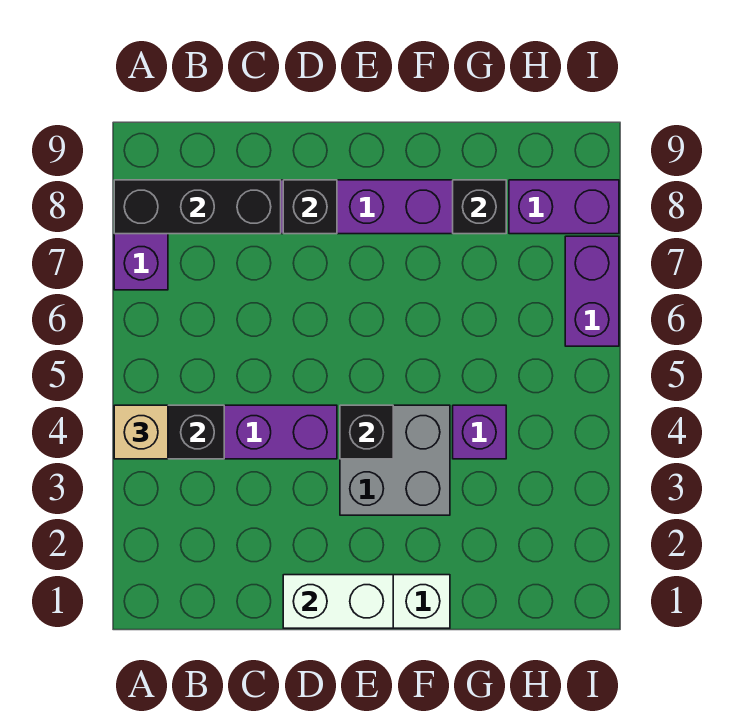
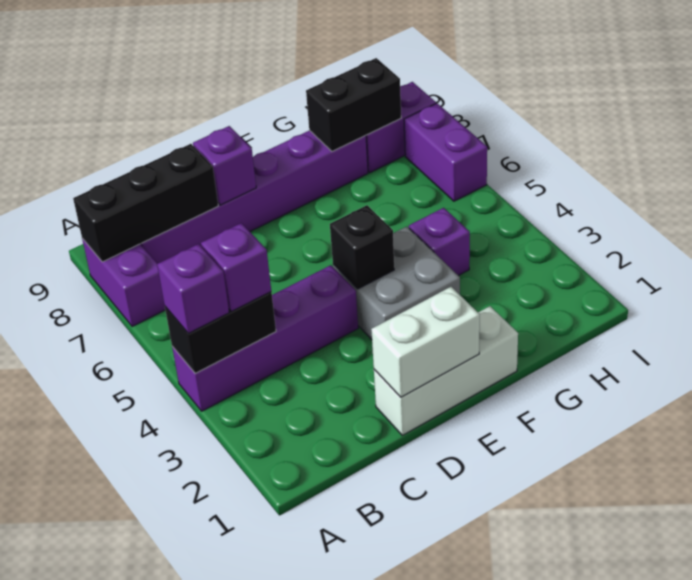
tan brick A4 level 3 -> purple brick A4 level 3
none -> purple brick B4 level 3
black brick D8 level 2 -> purple brick D8 level 2
black brick G8 level 2 -> black brick G8:H8 level 2

